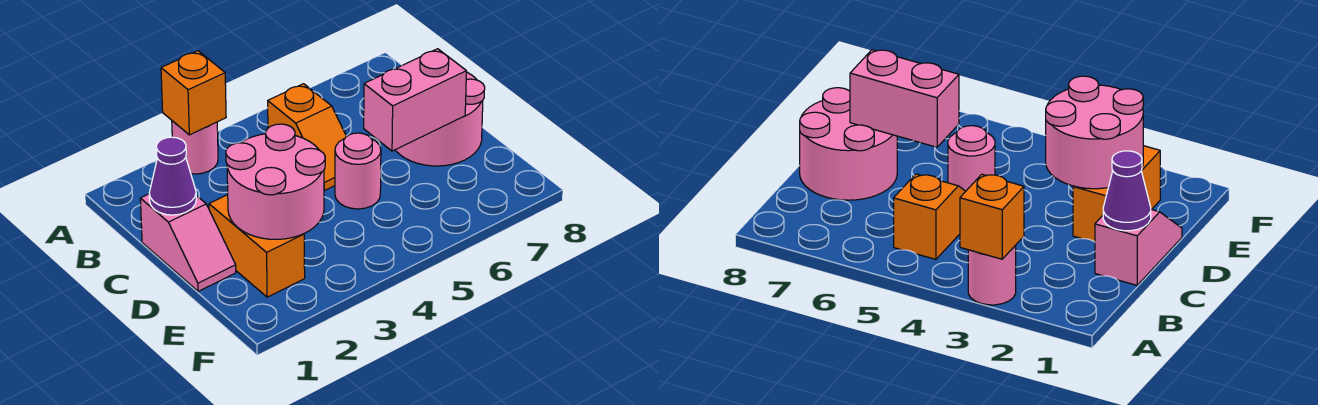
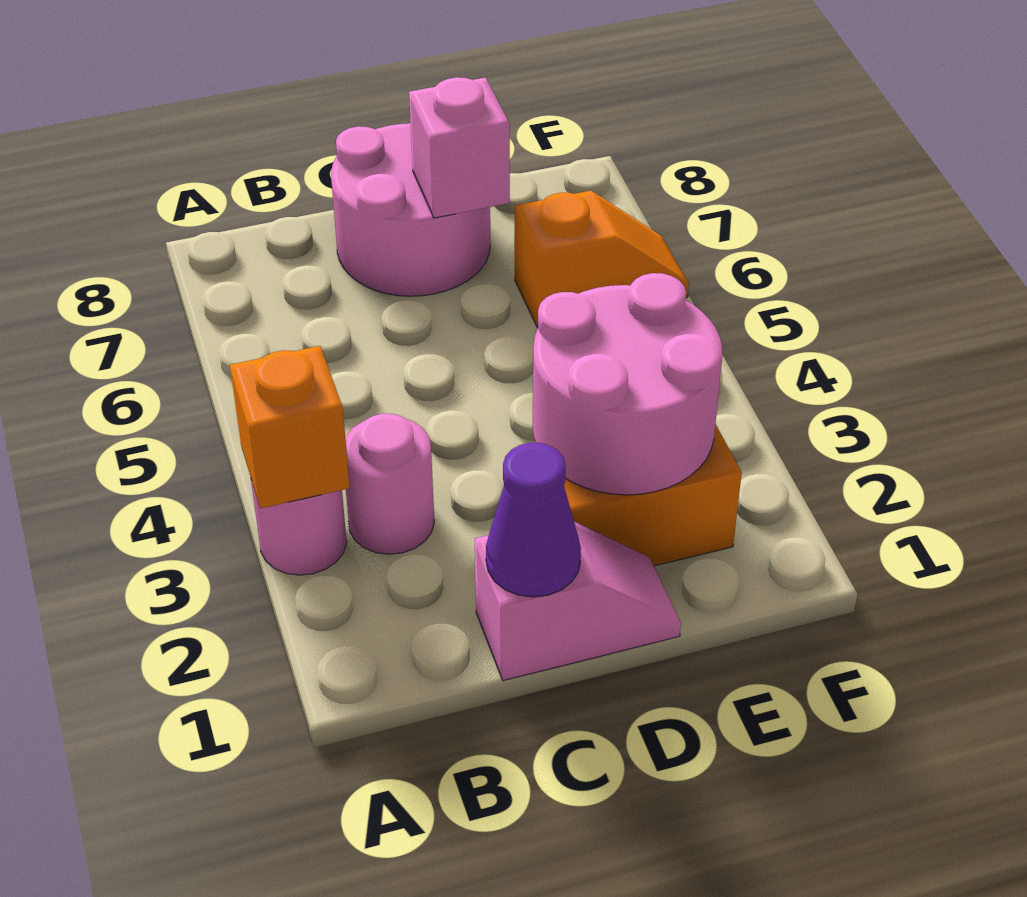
orange slope B5:C5 level 1 top B -> orange slope E6:F6 level 1 top E
pink round brick D5 level 1 -> pink round brick B3 level 1
pink brick D6:D7 level 2 -> pink brick D7 level 2

